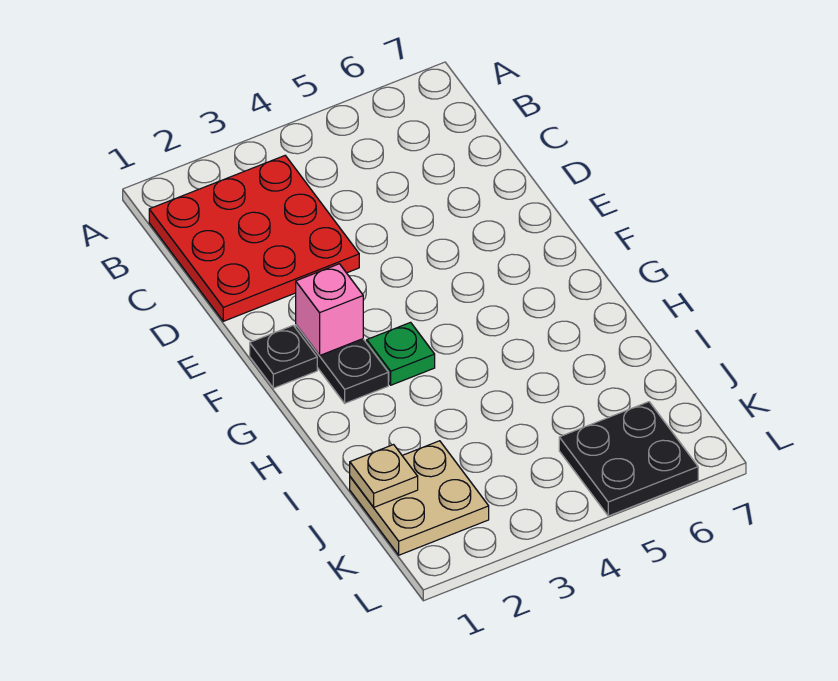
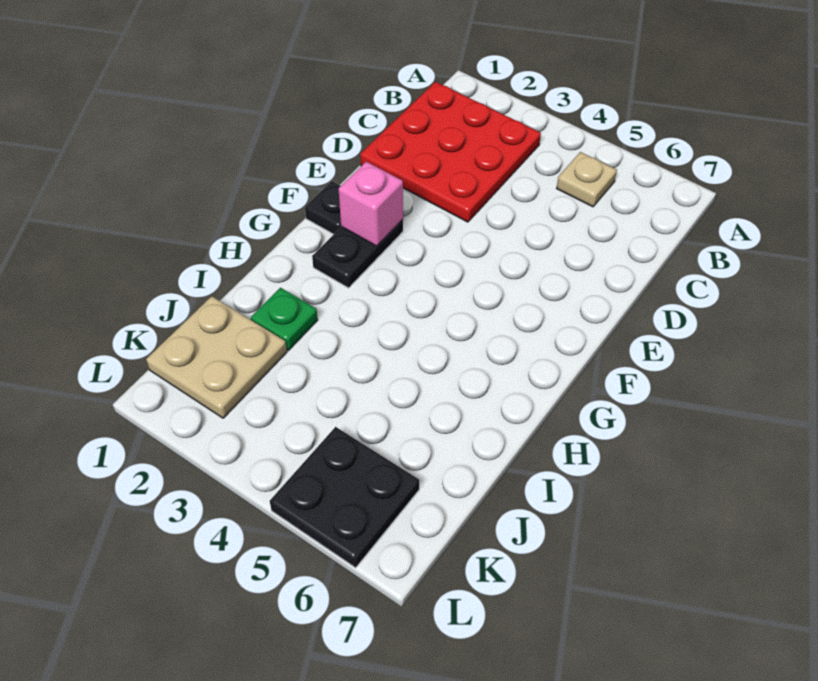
green plate G3 level 1 -> green plate I2 level 1
tan plate J1 level 2 -> tan plate B5 level 1

